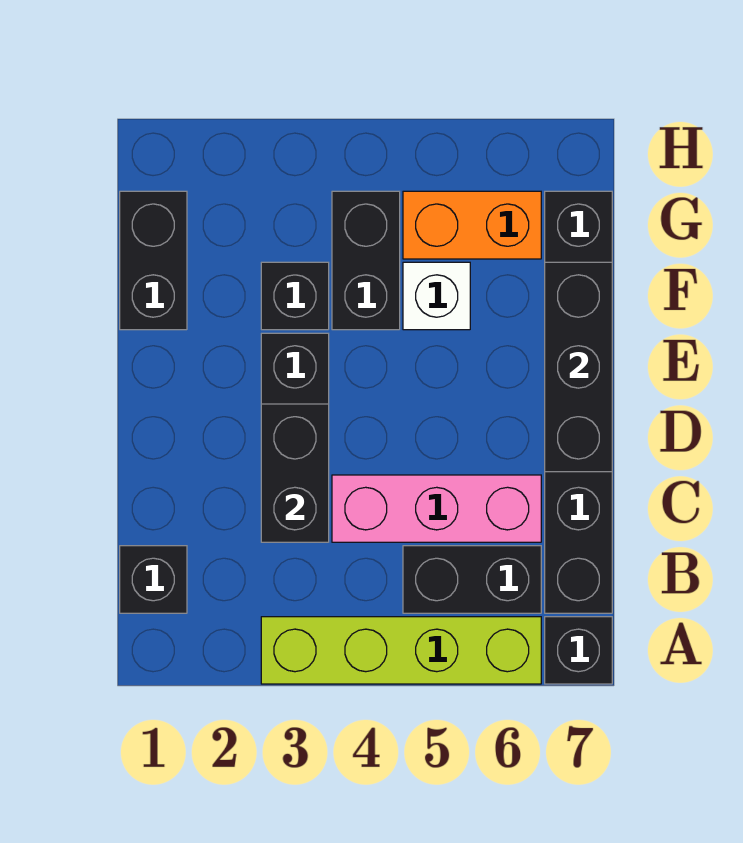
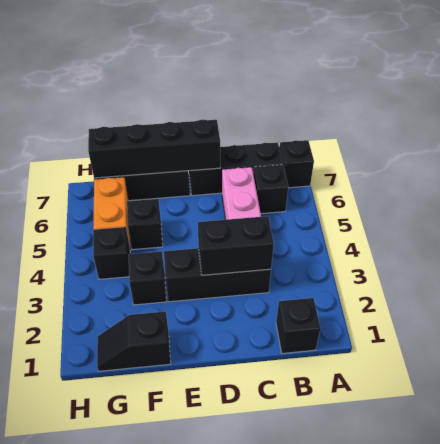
lime brick A3:A6 level 1 -> none
black brick B5:B6 level 1 -> black brick B6 level 1
black brick D7:F7 level 2 -> black brick D7:G7 level 2
black brick F1:G1 level 1 -> black slope F1:G1 level 1 top F
black brick F4:G4 level 1 -> black brick G4 level 1
white brick F5 level 1 -> black brick F5 level 1

